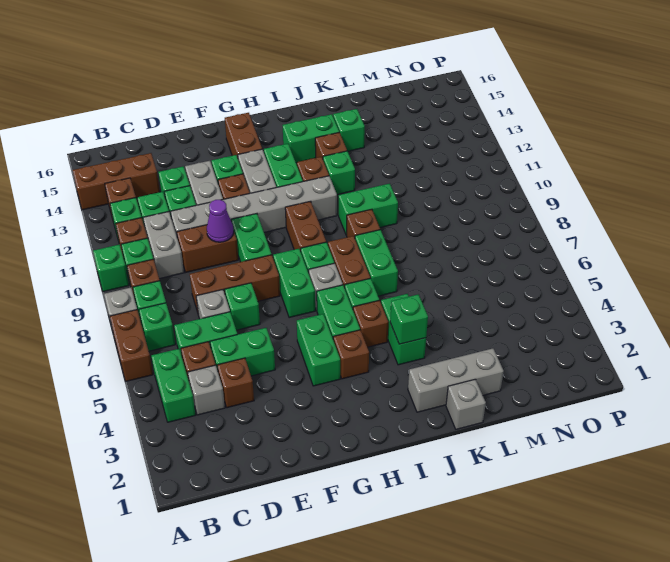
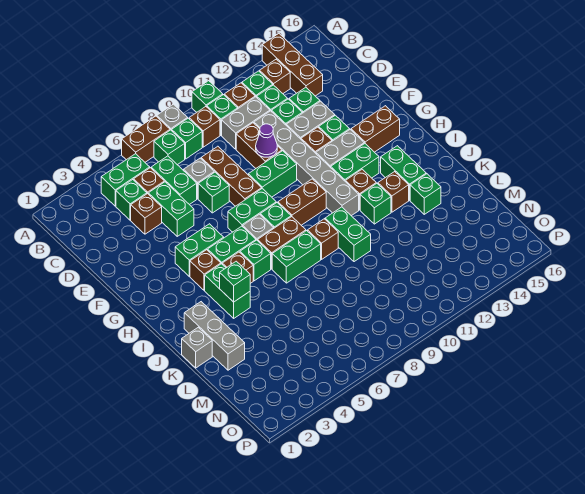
grey brick C4 level 1 -> green brick C4 level 1
green brick J4:J5 level 1 -> green brick I4:J4 level 1

